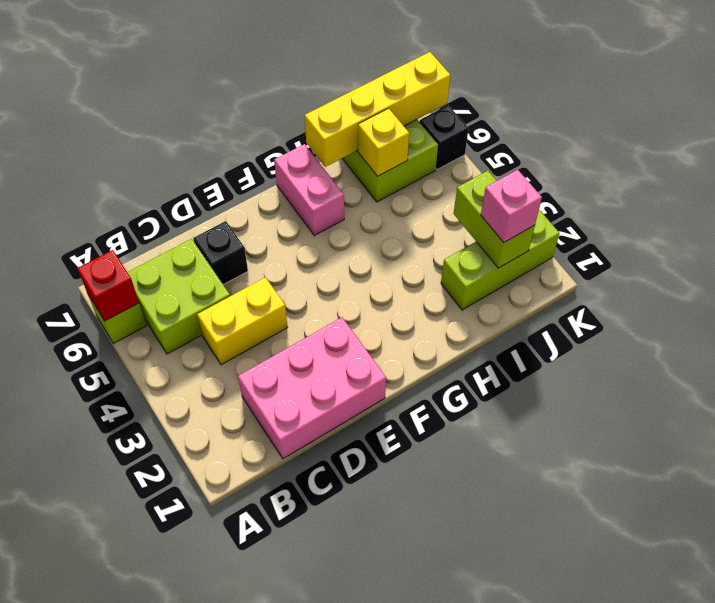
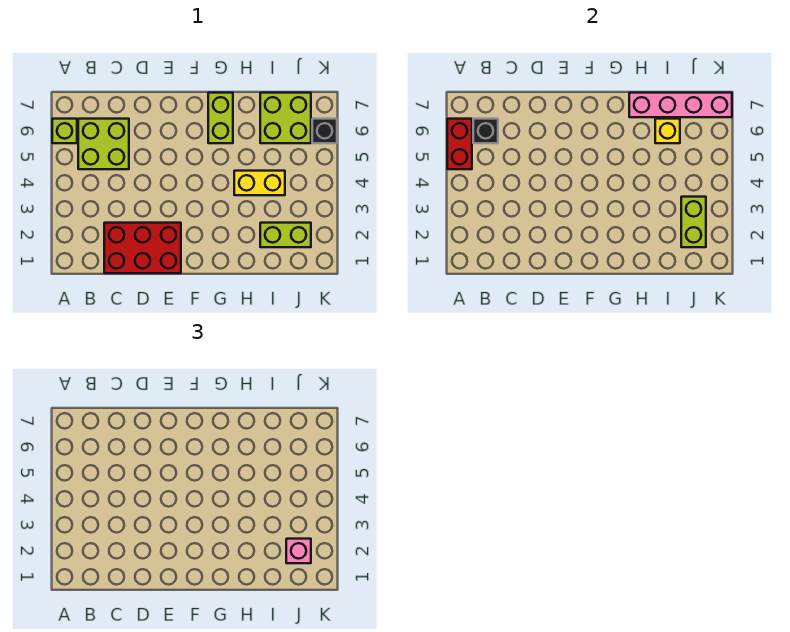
red brick A6 level 2 -> red brick A5:A6 level 2
pink brick C1:E2 level 1 -> red brick C1:E2 level 1
yellow brick C4:D4 level 1 -> yellow brick H4:I4 level 1
black brick D6 level 1 -> black brick B6 level 2
pink brick G6:G7 level 1 -> lime brick G6:G7 level 1
yellow brick H7:K7 level 2 -> pink brick H7:K7 level 2
lime brick I2:K2 level 1 -> lime brick I2:J2 level 1

